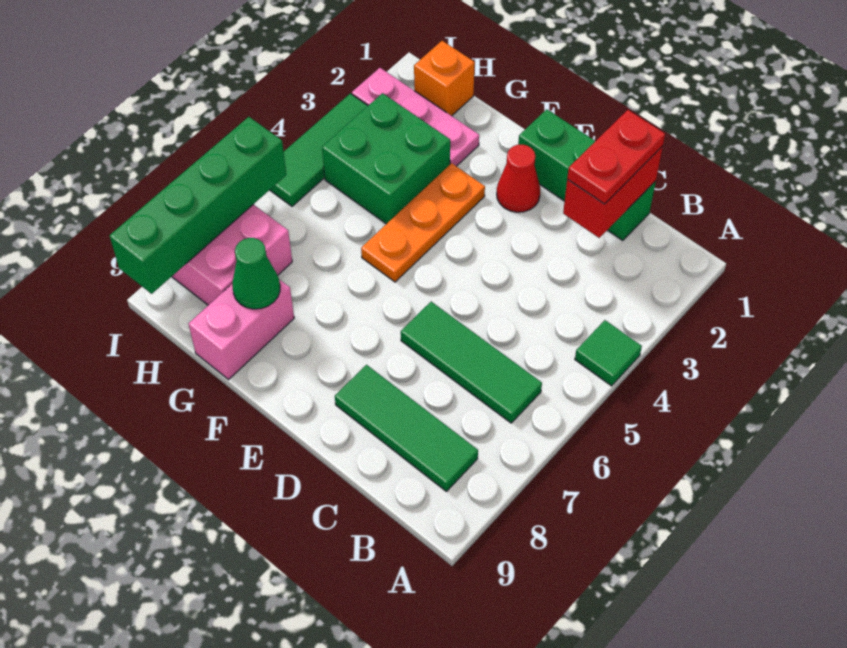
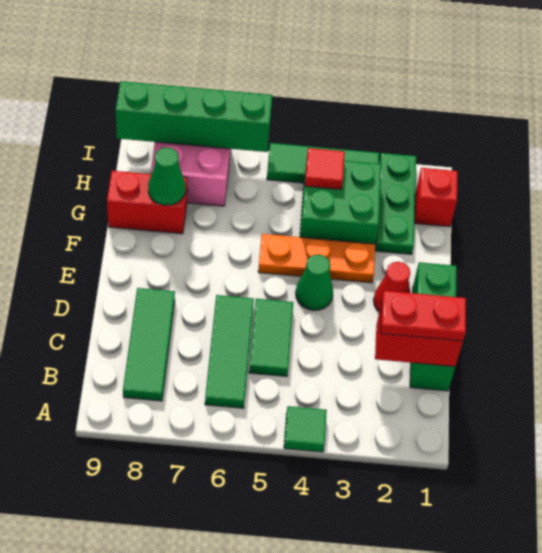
none -> green tile C5:D5 level 1
none -> green cone E4 level 1
pink plate G2:I2 level 1 -> green plate G2:I2 level 1
pink brick G8:G9 level 1 -> red brick G8:G9 level 1
orange brick H1 level 1 -> red brick H1 level 1
none -> red tile H4 level 2

